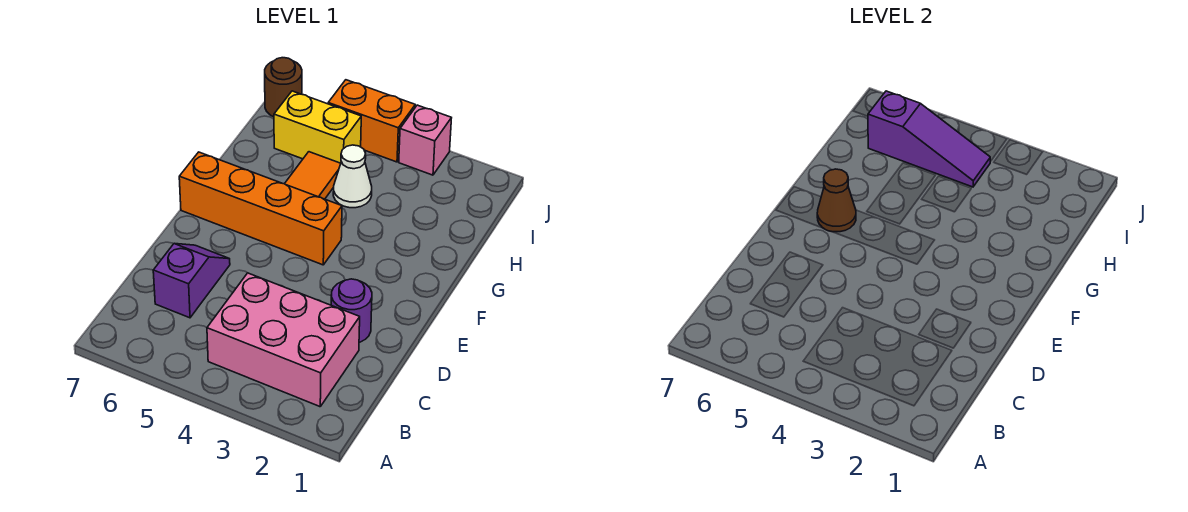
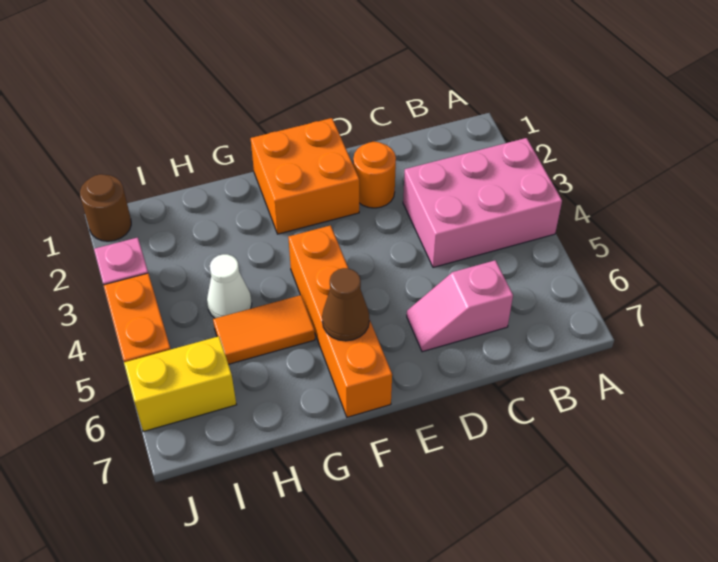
pink brick B2:C4 level 1 -> pink brick A3:C4 level 1
purple slope C6:D6 level 1 top C -> pink slope C6:D6 level 1 top C
purple round brick D2 level 1 -> orange round brick D2 level 1
none -> orange brick E1:F2 level 1
purple slope I4:I6 level 2 top 6 -> none
yellow brick I5:I6 level 1 -> yellow brick I6:J6 level 1
brown round brick J7 level 1 -> brown round brick J1 level 1

